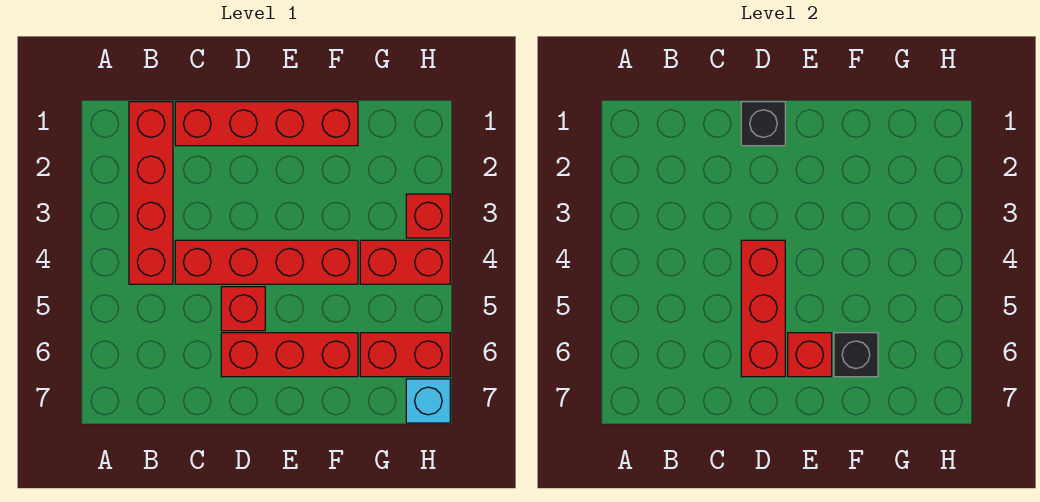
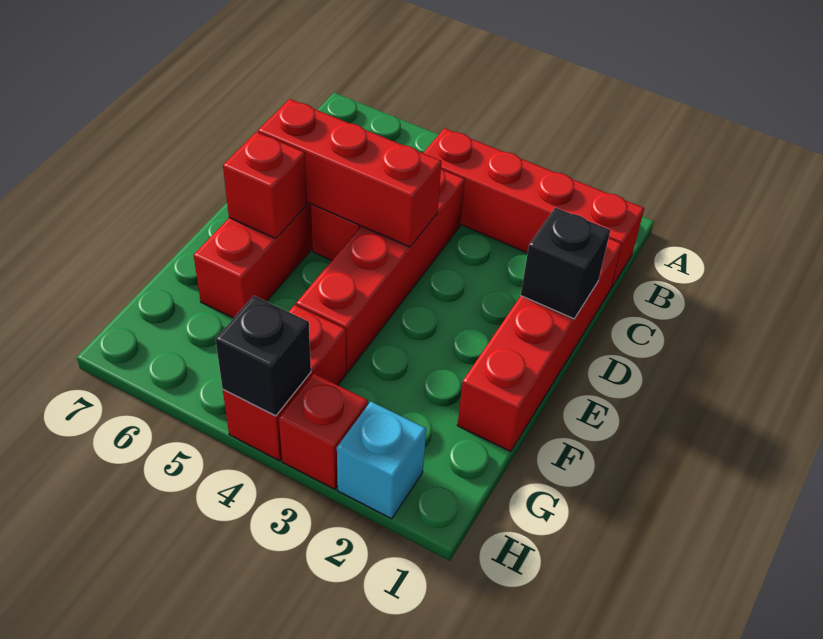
black brick F6 level 2 -> black brick H4 level 2
red brick G6:H6 level 1 -> none
cyan brick H7 level 1 -> cyan brick H2 level 1

